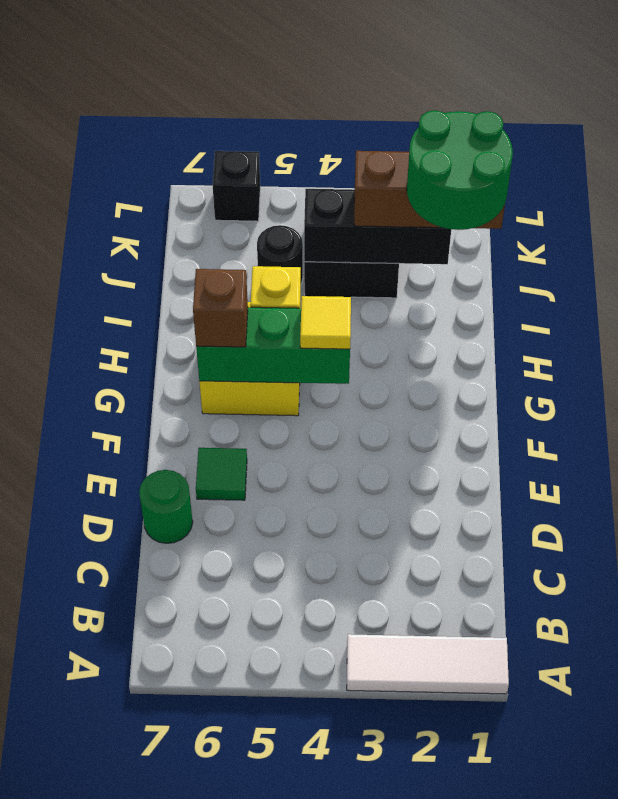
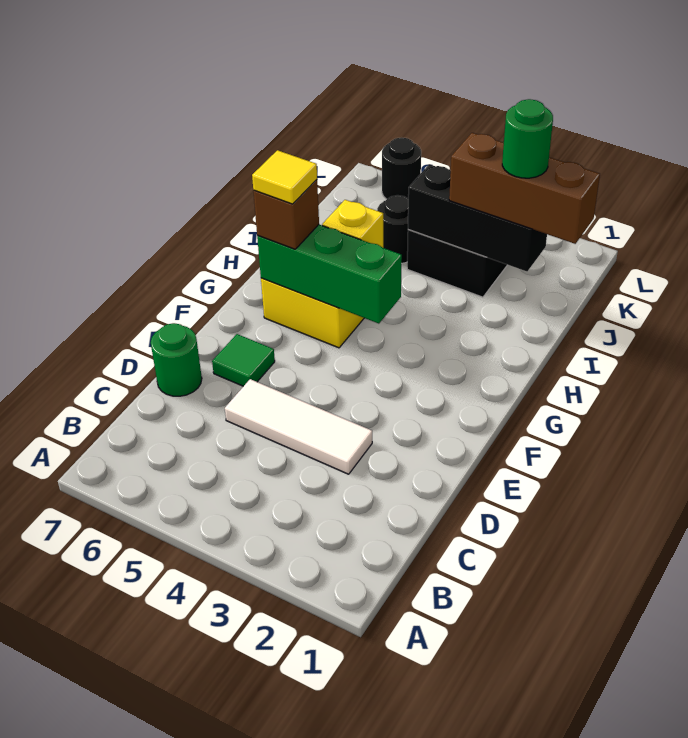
white tile A1:A3 level 1 -> white tile D3:D5 level 1
yellow tile G4 level 3 -> yellow tile G6 level 4
green round brick I1:J2 level 4 -> green round brick J2 level 4
black brick L6 level 1 -> black round brick L6 level 1

